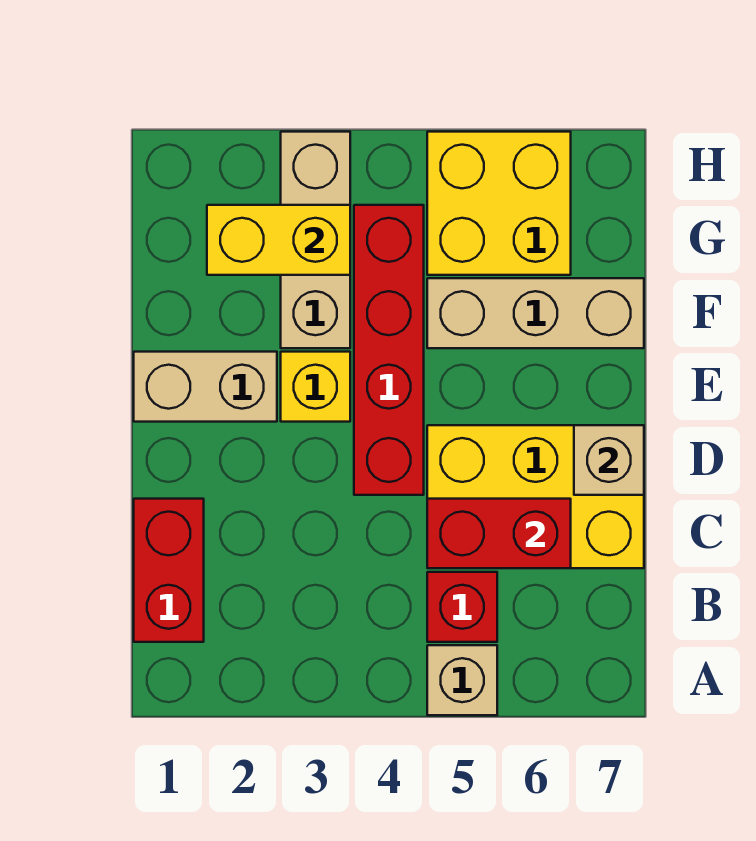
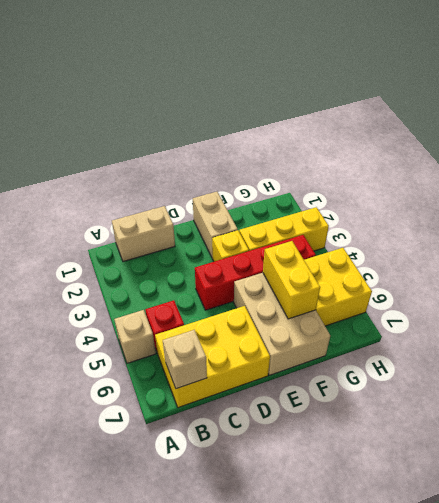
red brick B1:C1 level 1 -> tan brick B1:C1 level 1
yellow brick C5:D7 level 1 -> yellow brick B6:D7 level 1
red brick C5:C6 level 2 -> none
tan brick D7 level 2 -> tan brick B7 level 2
tan brick F3:H3 level 1 -> yellow brick F3:H3 level 1
tan brick F5:F7 level 1 -> tan brick E5:F7 level 1
yellow brick G2:G3 level 2 -> yellow brick F5:F6 level 2

